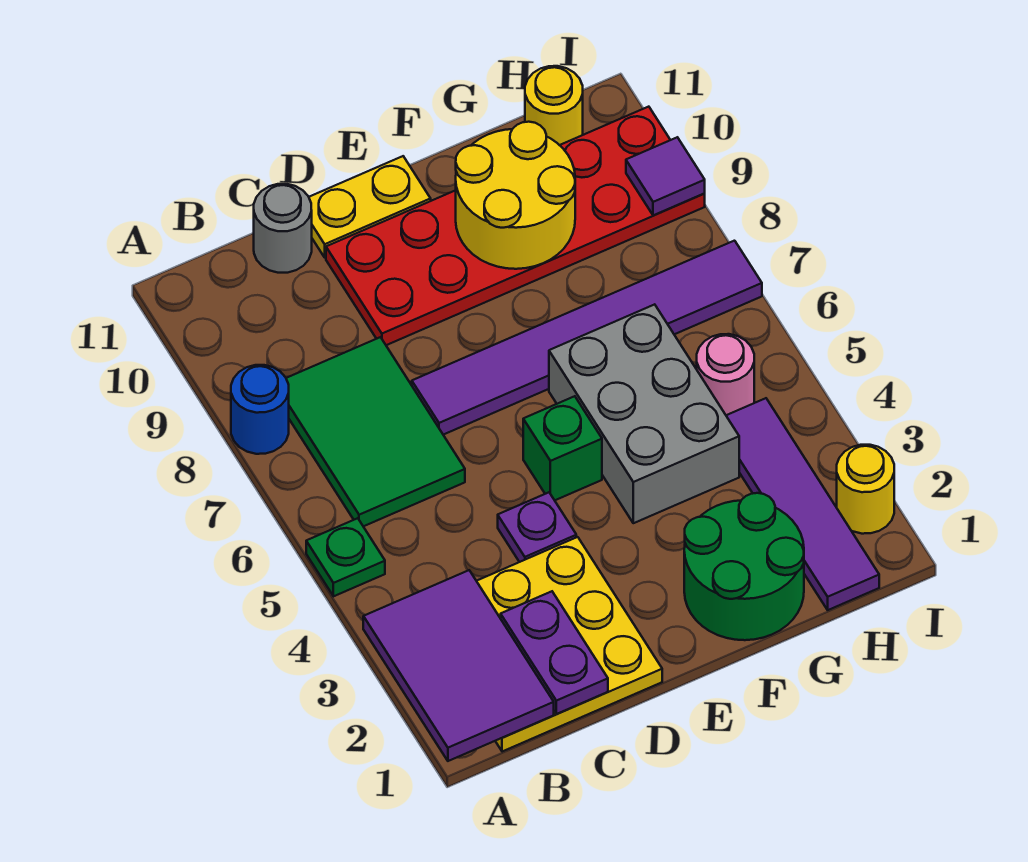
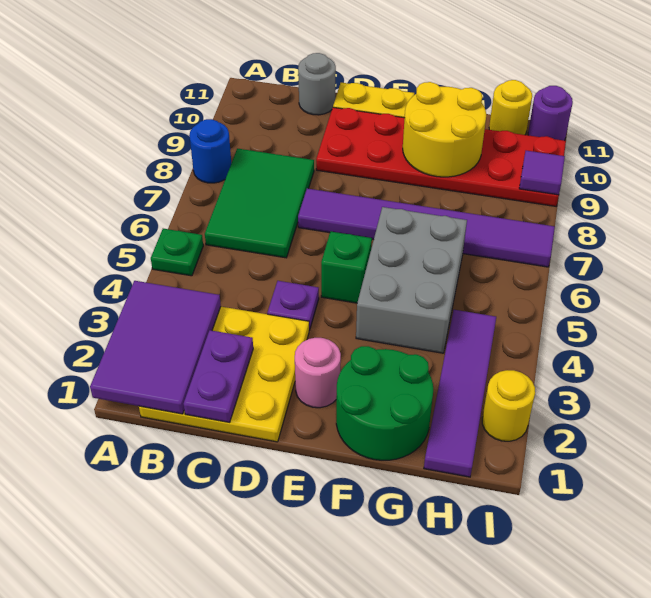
pink round brick H5 level 1 -> pink round brick E2 level 1
none -> purple round brick I11 level 1

